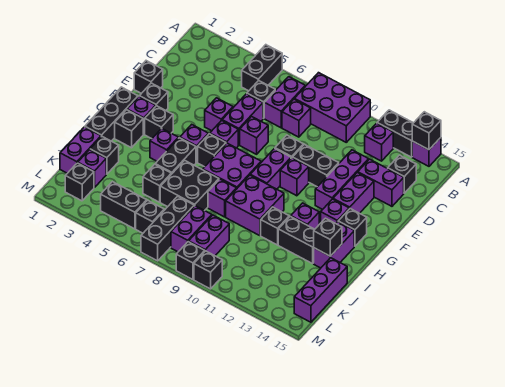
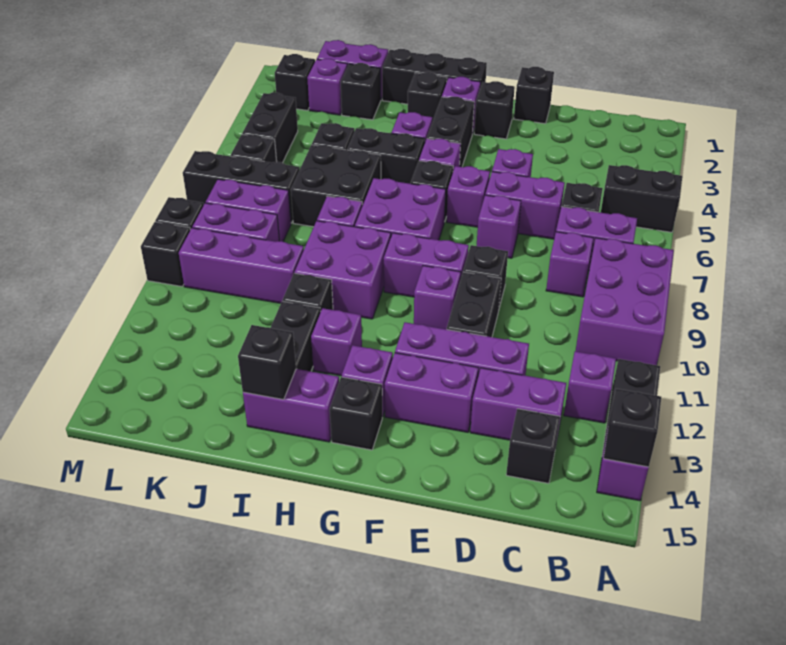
purple brick D13:D14 level 1 -> purple brick C13:D13 level 1
black brick G3 level 1 -> black brick G3:G4 level 1
purple brick J15:L15 level 1 -> purple brick J10:L10 level 1

